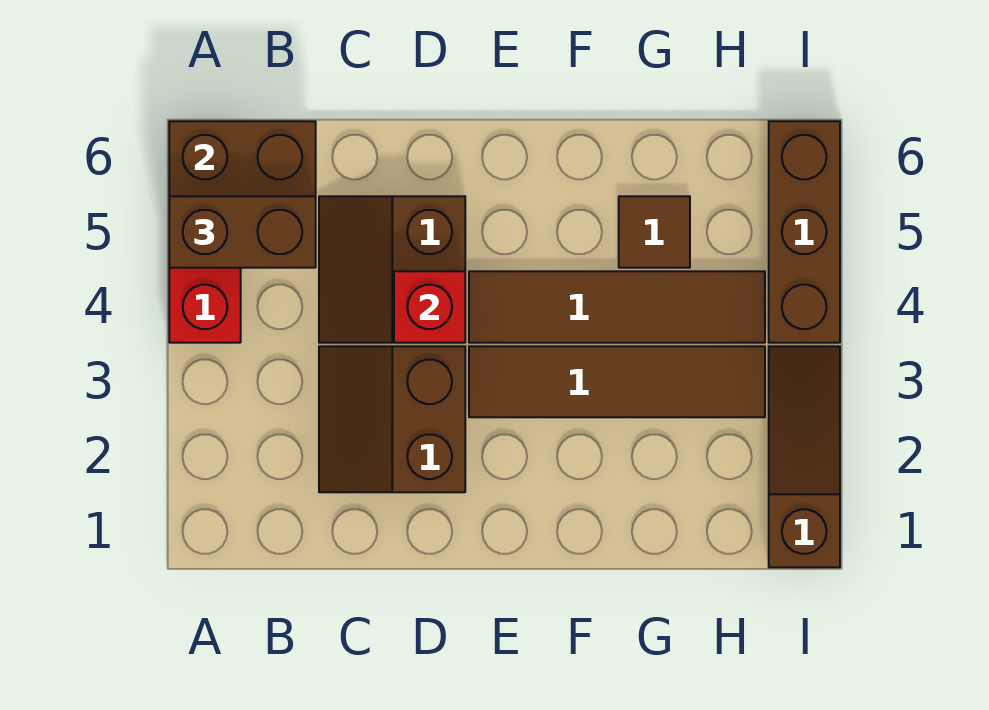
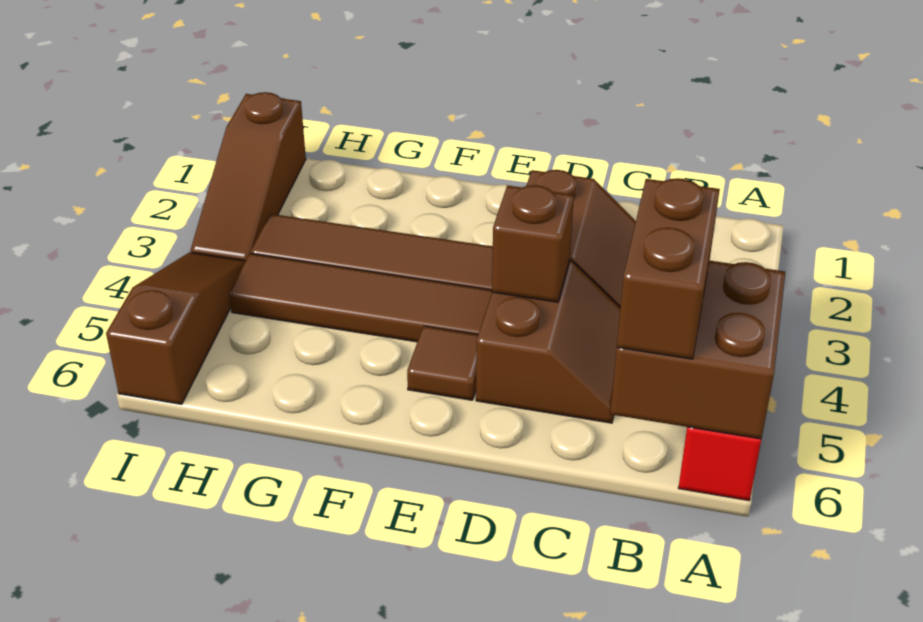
brown brick A5:B5 level 3 -> brown brick B5:B6 level 3
red brick D4 level 2 -> brown brick D4 level 2
brown tile G5 level 1 -> brown tile E5 level 1
brown brick I4:I6 level 1 -> brown slope I4:I6 level 1 top 6

